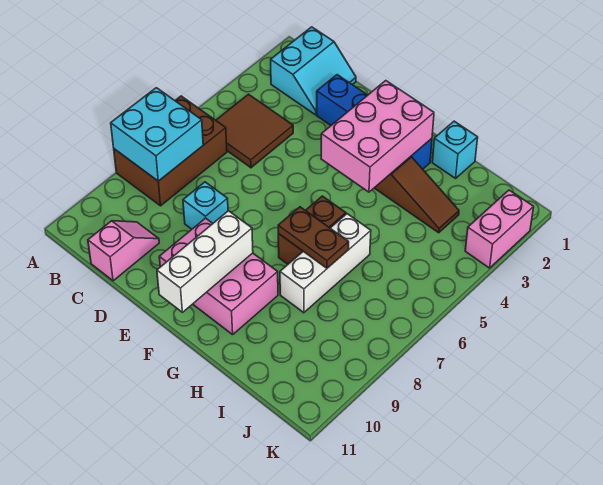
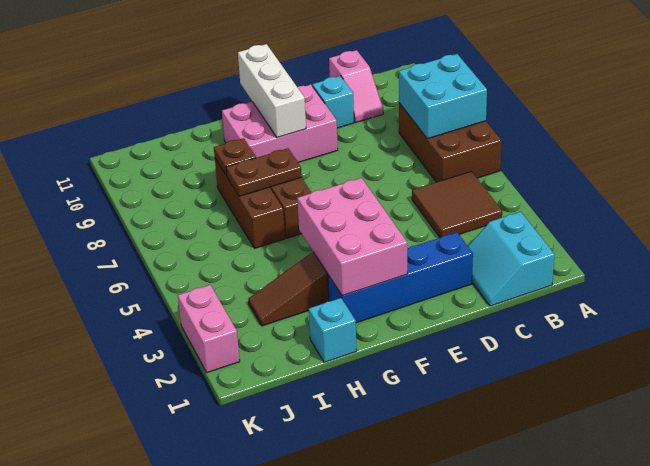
cyan brick D8 level 1 -> cyan brick D10 level 1
white brick H6:H8 level 1 -> brown brick H6:H8 level 1
none -> brown plate H8 level 2

